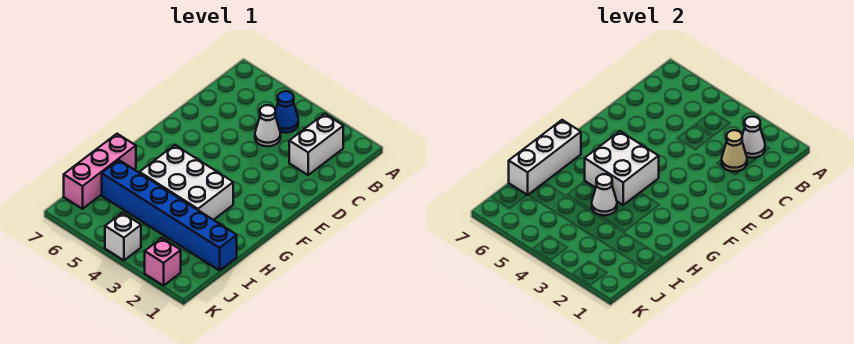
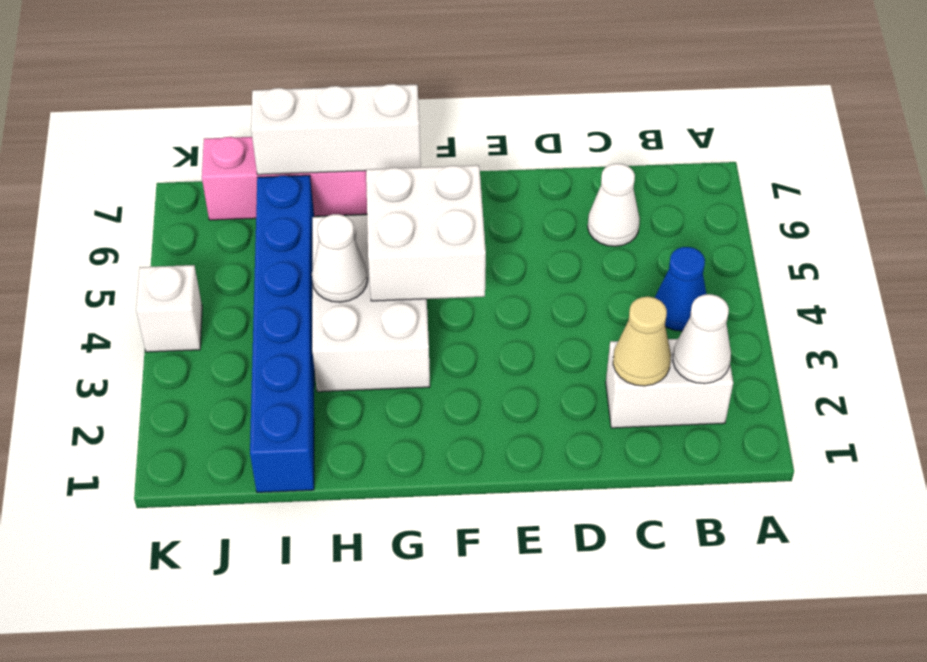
white cone C4 level 1 -> white cone C6 level 1
pink brick K2 level 1 -> none

